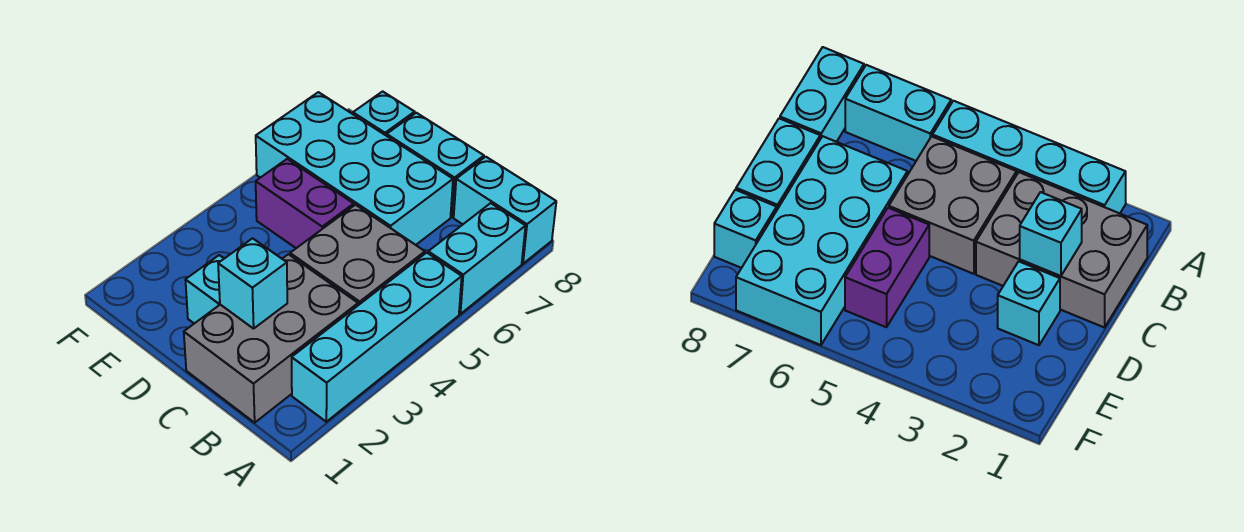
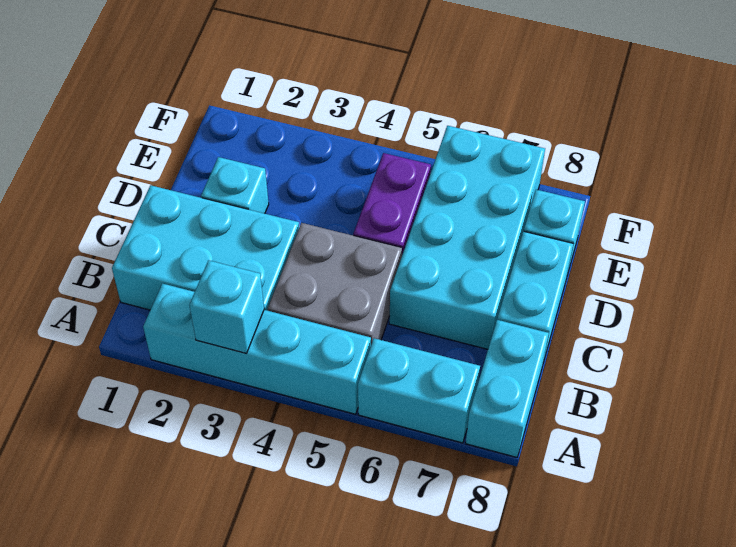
grey brick B1:C3 level 1 -> cyan brick B1:C3 level 1
cyan brick C2 level 2 -> cyan brick A3 level 2

